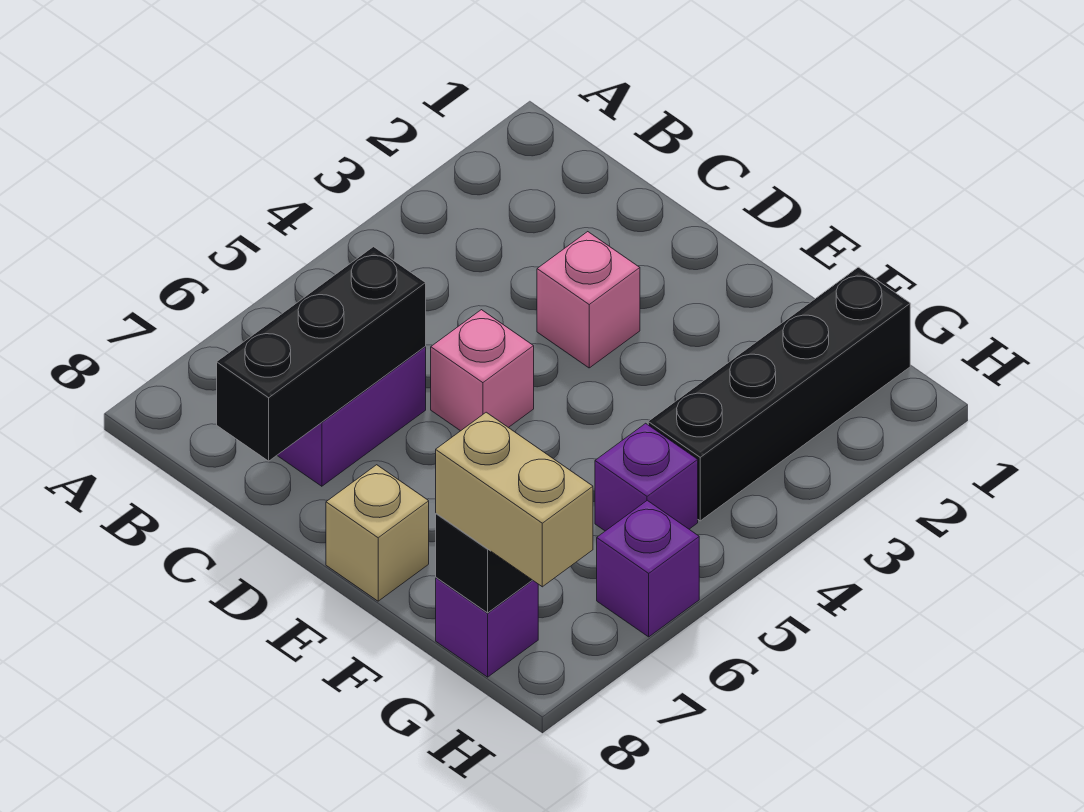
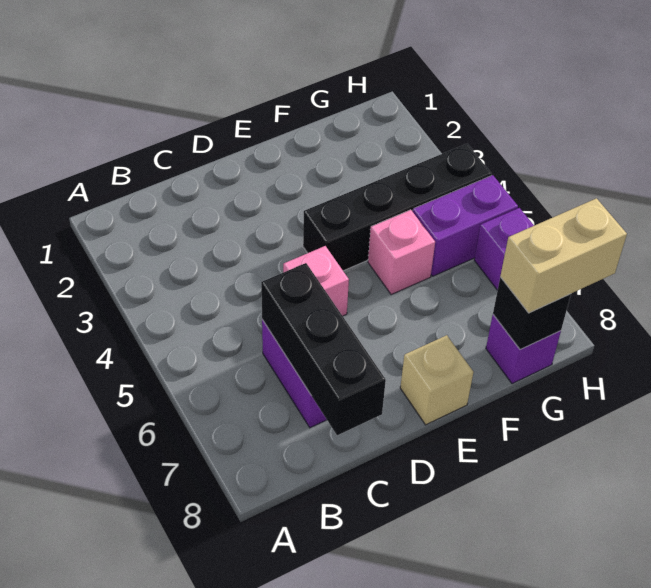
pink brick D3 level 1 -> pink brick F5 level 1
black brick G1:G4 level 1 -> black brick E4:H4 level 1
purple brick G5 level 1 -> purple brick G5:H5 level 1

